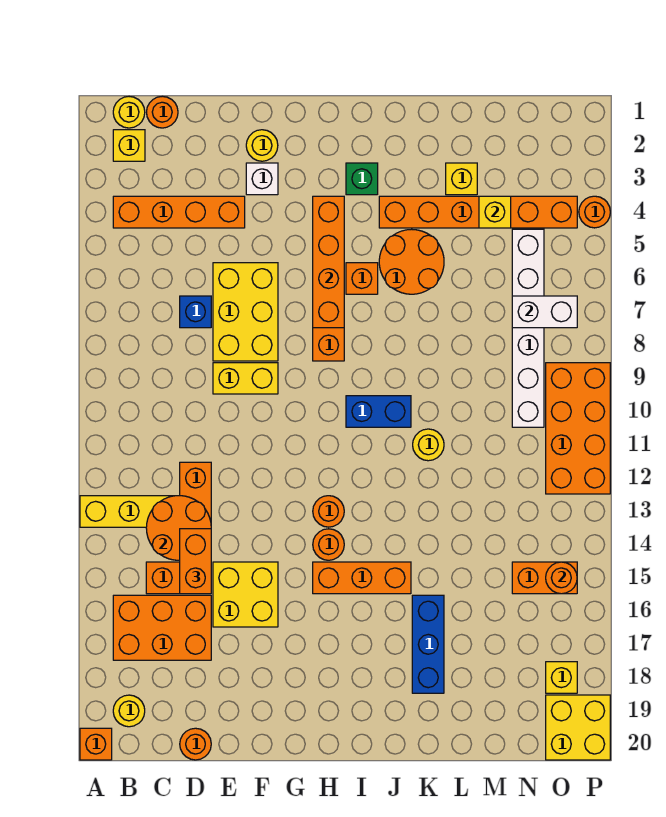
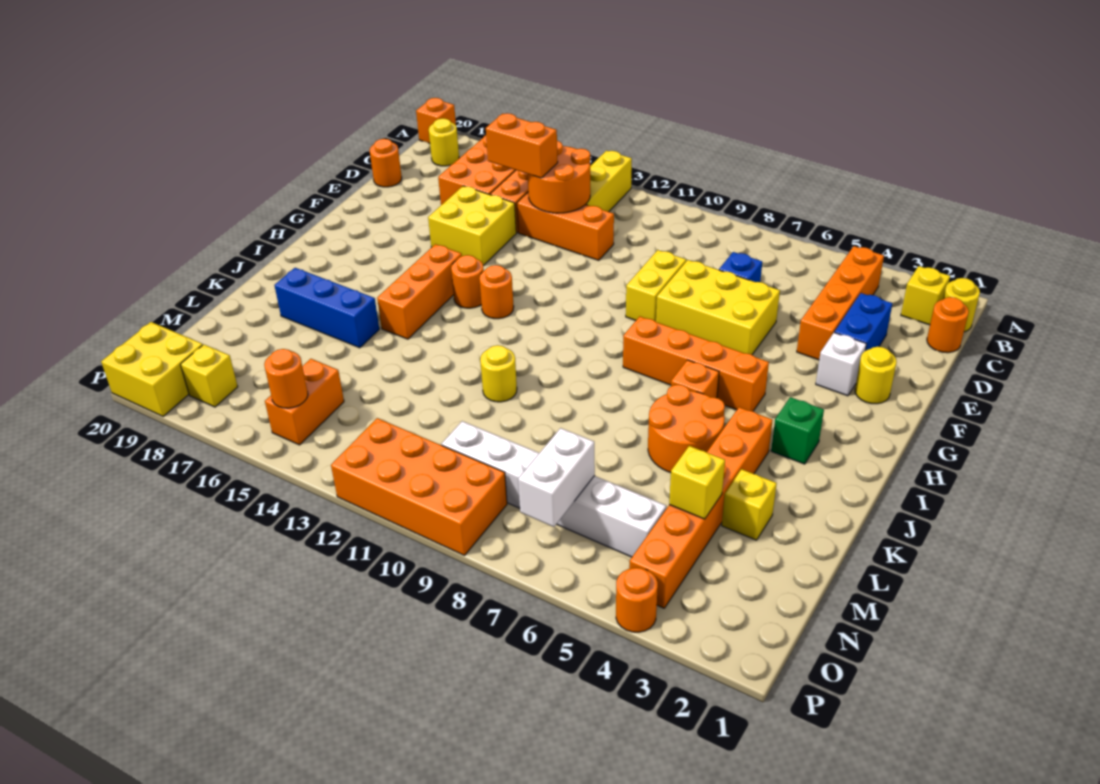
orange brick H4:H7 level 2 -> none
blue brick I10:J10 level 1 -> blue brick D3:E3 level 1

